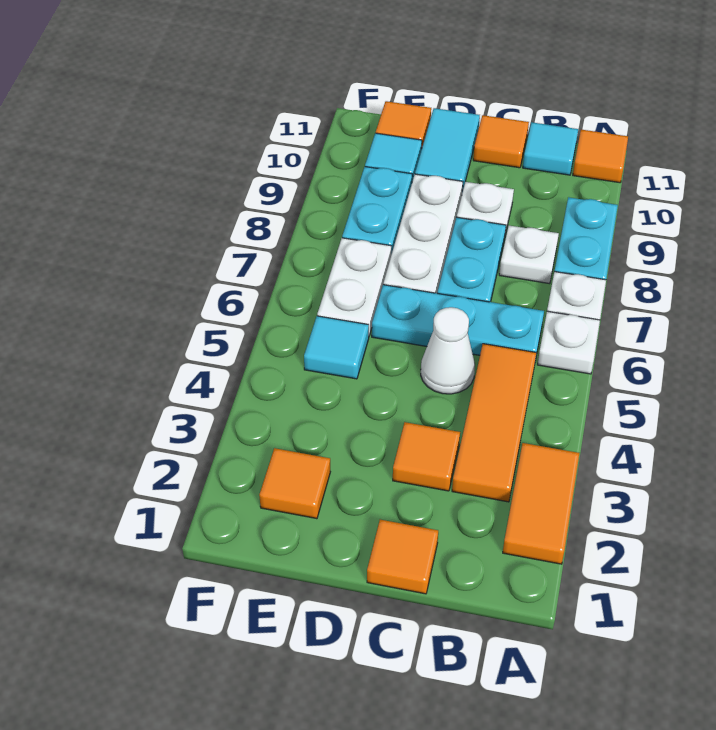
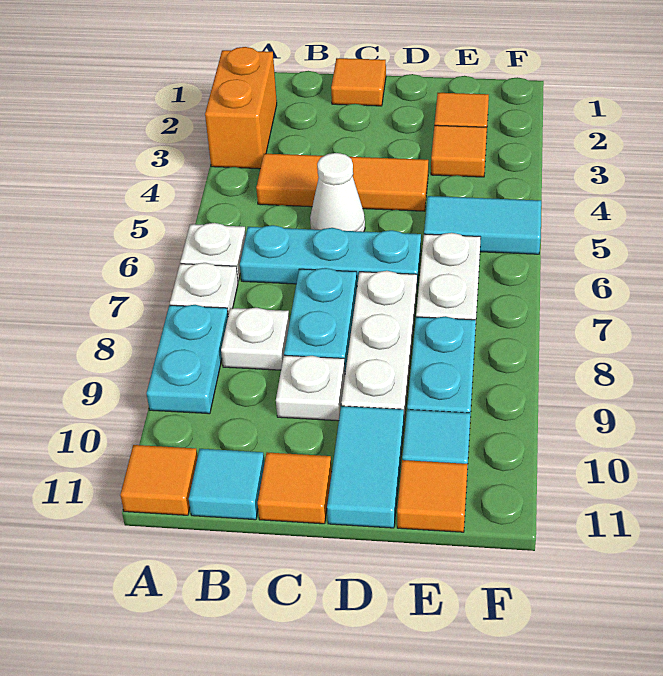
orange tile A2:A3 level 1 -> orange brick A2:A3 level 1
orange tile B3:B5 level 1 -> orange tile B4:D4 level 1
orange tile C3 level 1 -> orange tile E3 level 1
cyan tile E5 level 1 -> cyan tile E5:F5 level 1

